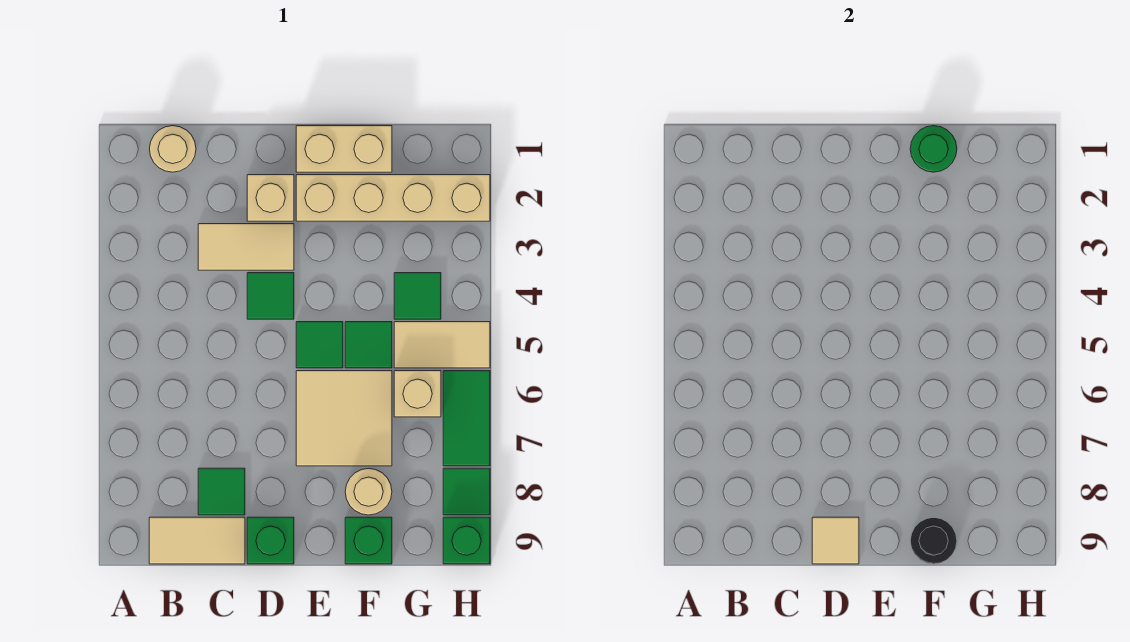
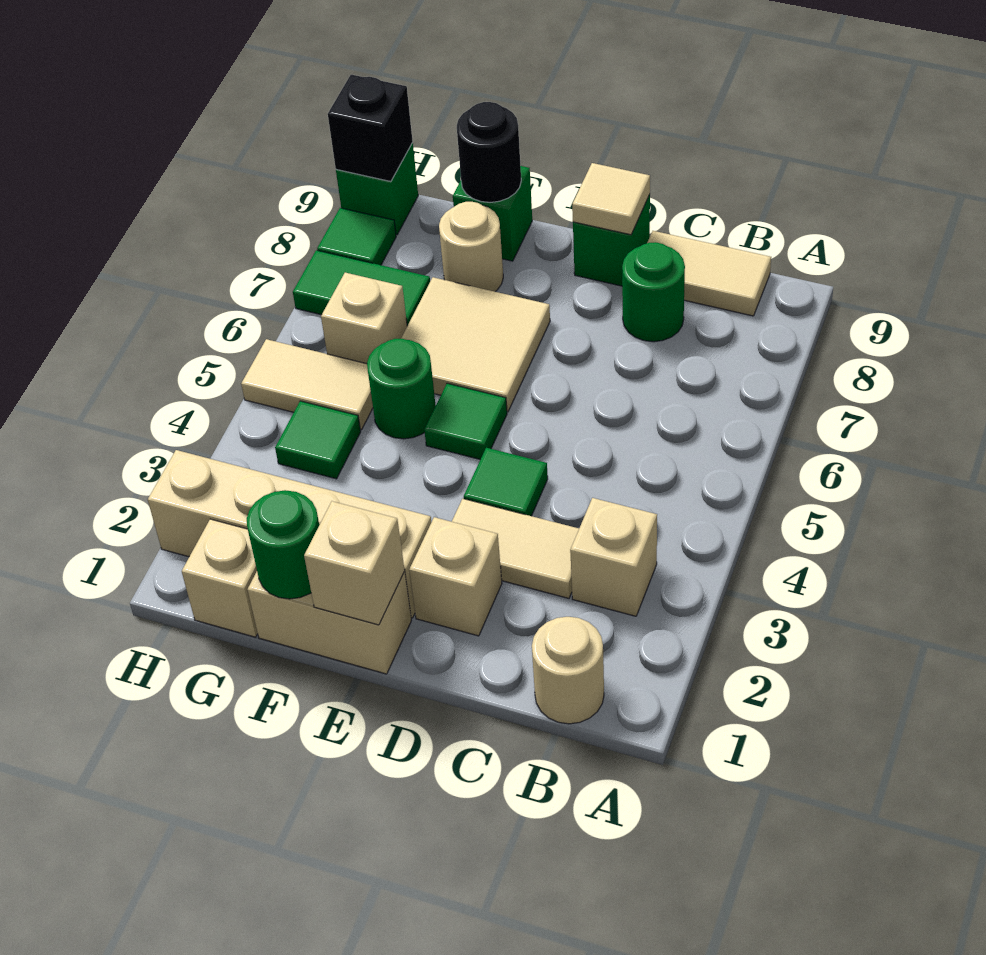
none -> tan brick B3 level 1
green tile C8 level 1 -> green round brick C8 level 1
none -> tan brick E1 level 2
green tile F5 level 1 -> green round brick F5 level 1
none -> tan brick G1 level 1
green tile H6:H7 level 1 -> green tile G7:H7 level 1
none -> black brick H9 level 2

